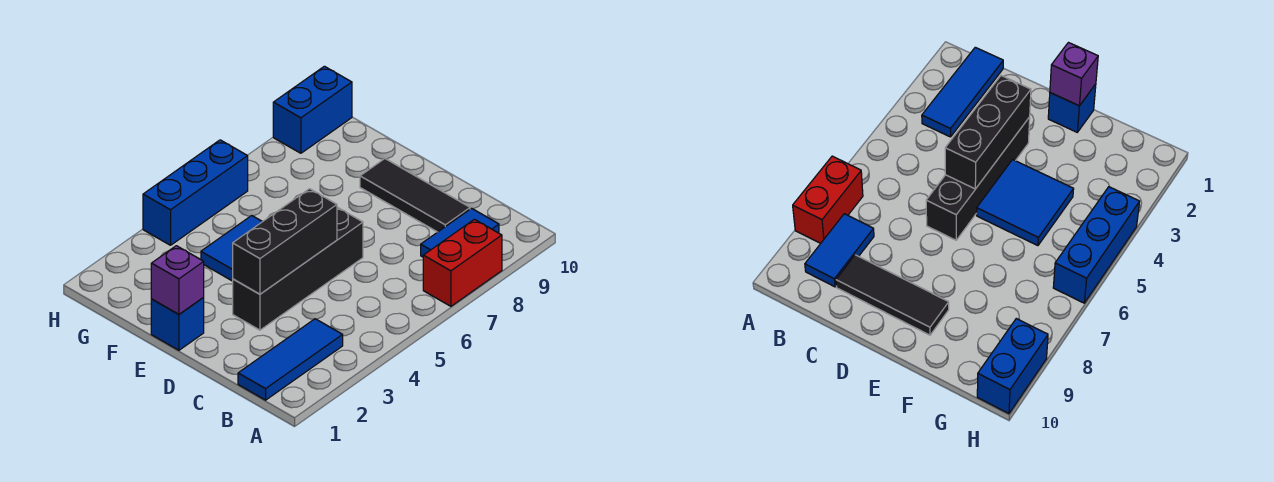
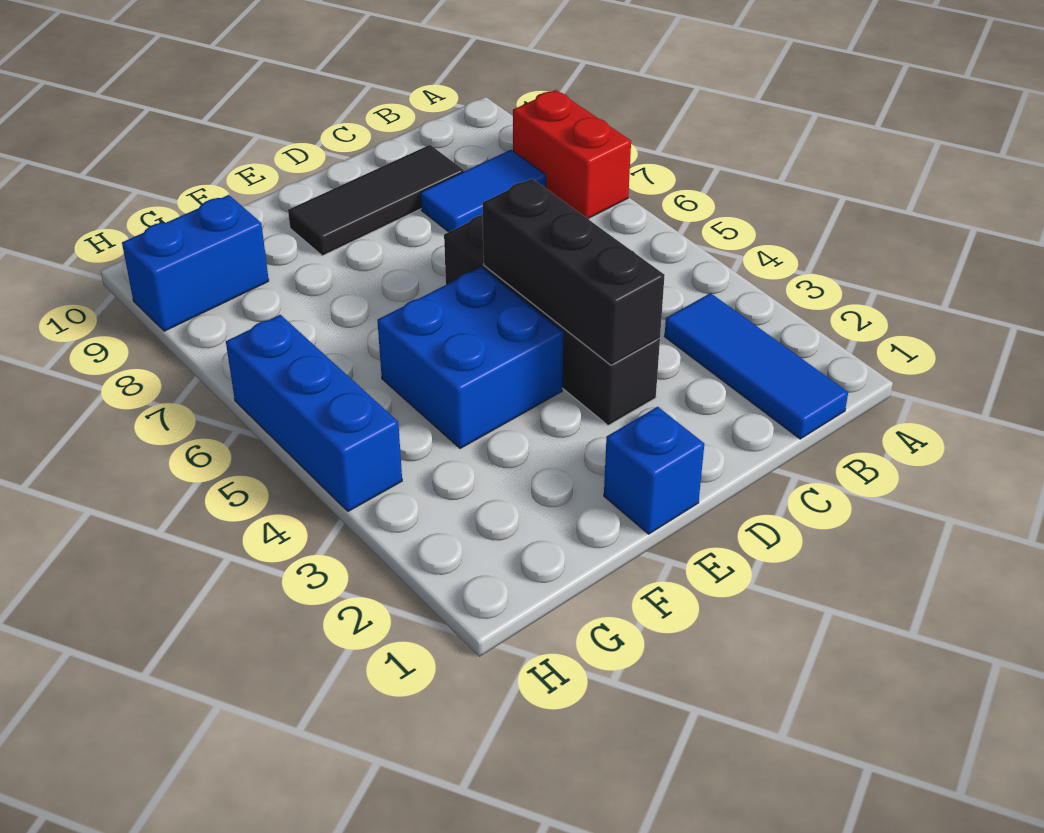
blue tile B8:B9 level 1 -> blue tile B8:C8 level 1
purple brick E1 level 2 -> none
blue tile E4:F5 level 1 -> blue brick E4:F5 level 1
blue brick H9:H10 level 1 -> blue brick G9:H9 level 1

